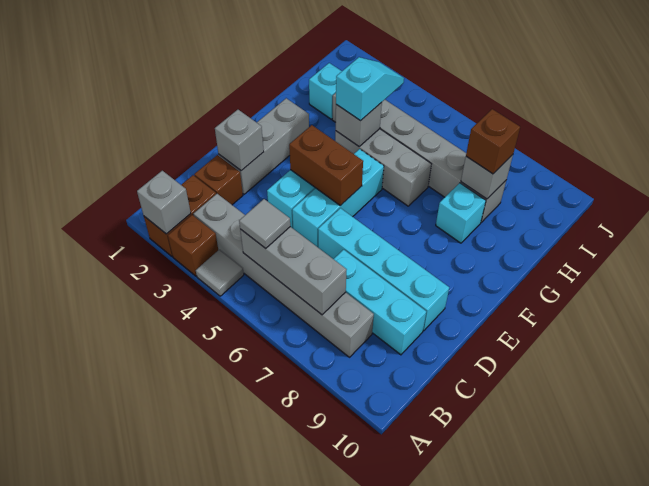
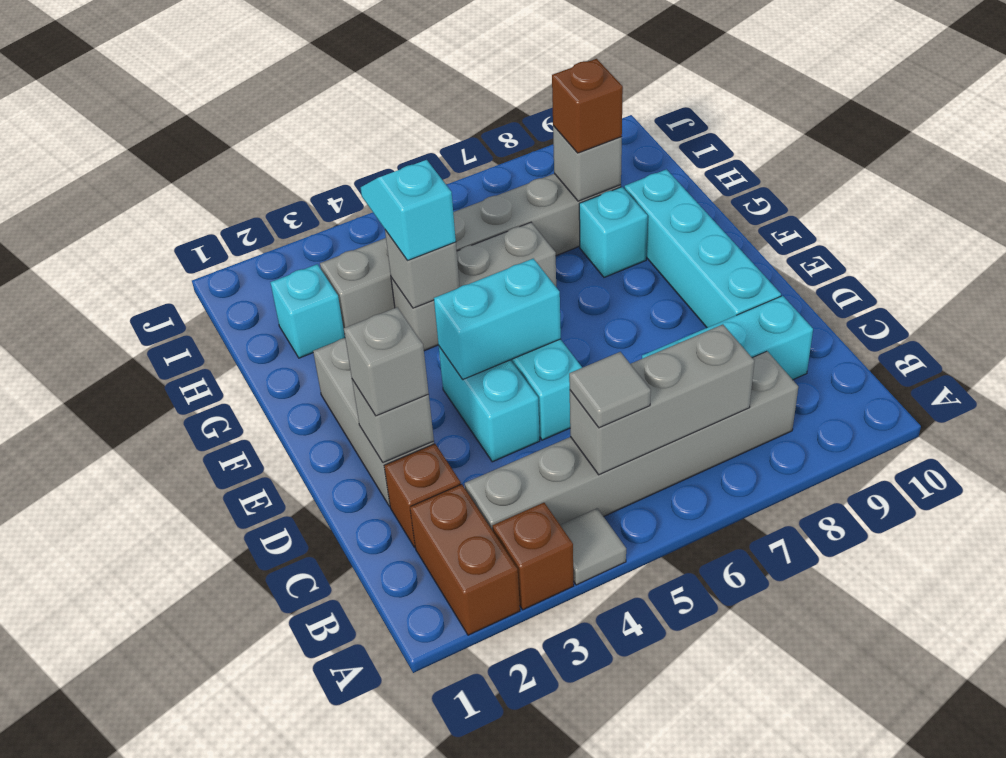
grey brick A2 level 2 -> grey brick D2 level 3
cyan brick D6:D9 level 1 -> cyan brick D9:G9 level 1
brown brick E4:E5 level 2 -> cyan brick E4:E5 level 2

